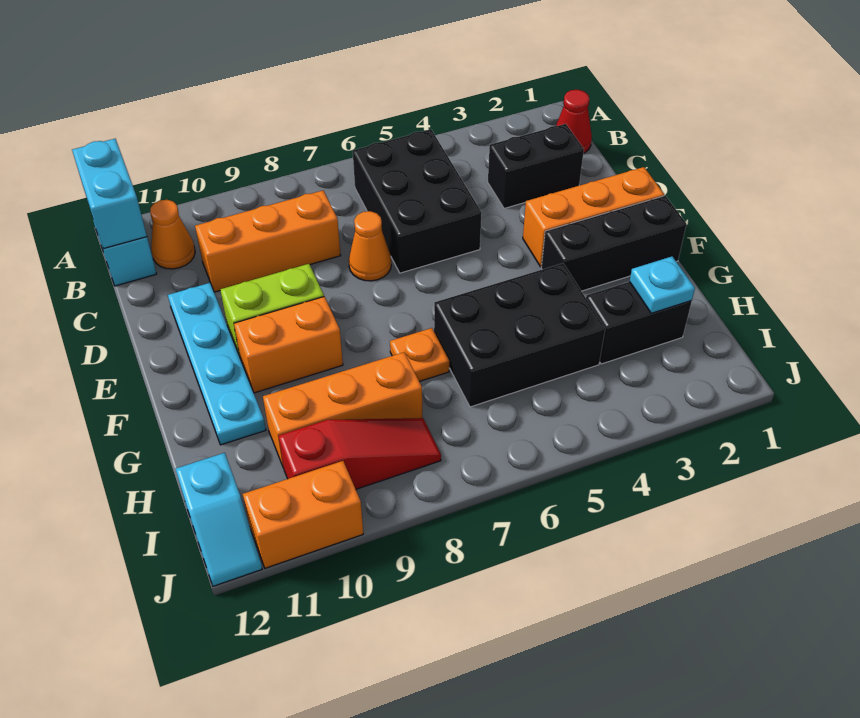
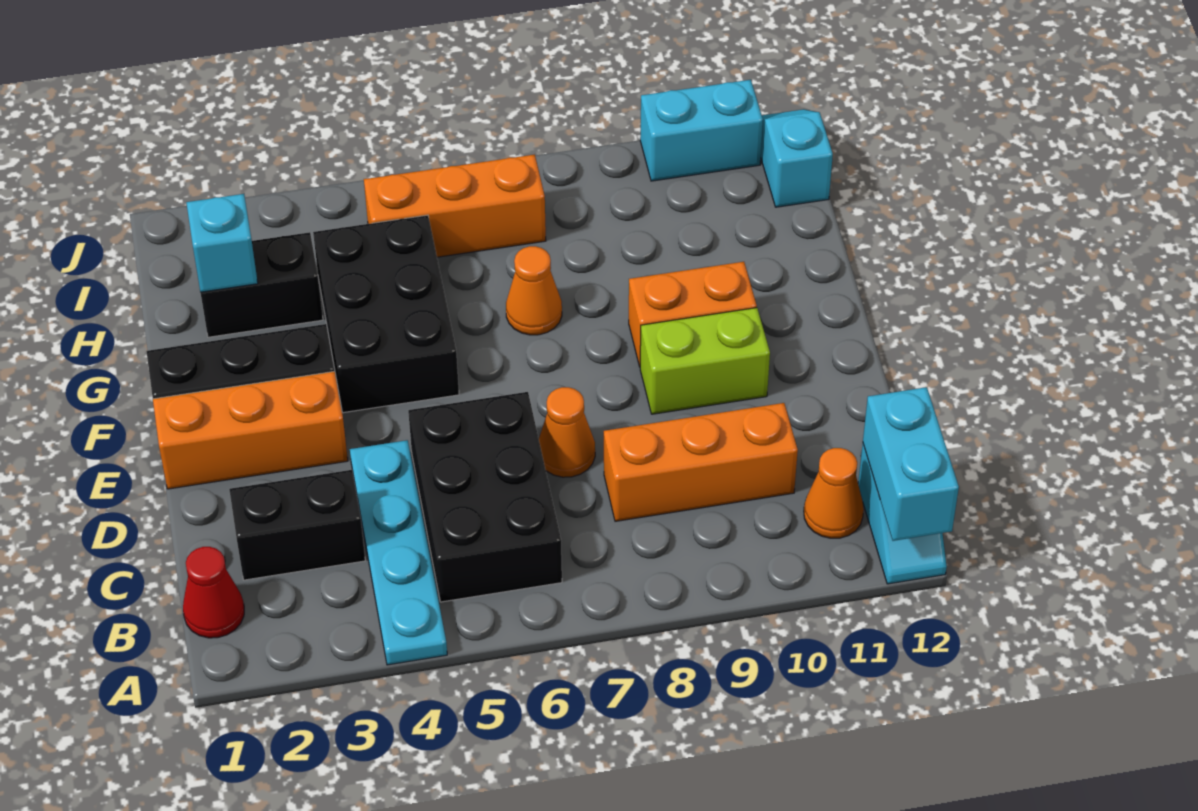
cyan plate D11:G11 level 1 -> cyan plate A4:D4 level 1
black brick G4:H6 level 1 -> black brick F4:H5 level 1
orange plate G7 level 1 -> orange cone G7 level 1
cyan plate H2 level 2 -> cyan brick H2 level 2
orange brick H8:H10 level 1 -> orange brick I5:I7 level 1
red slope I8:I10 level 1 top 10 -> none
orange brick J10:J11 level 1 -> cyan brick J10:J11 level 1

